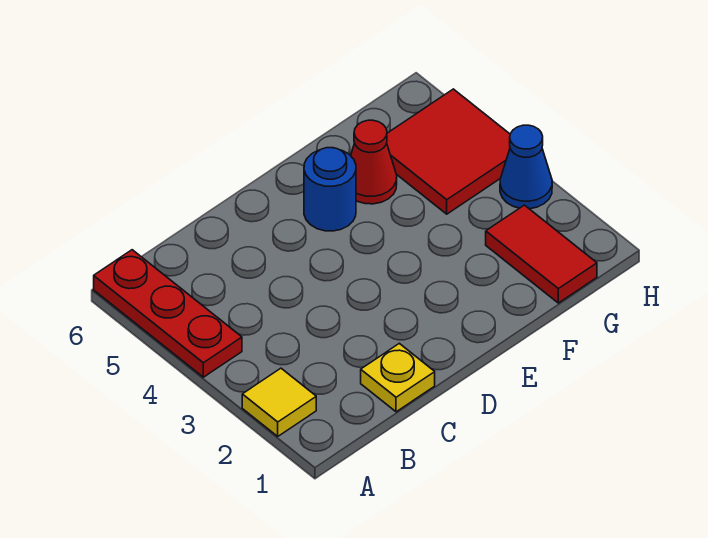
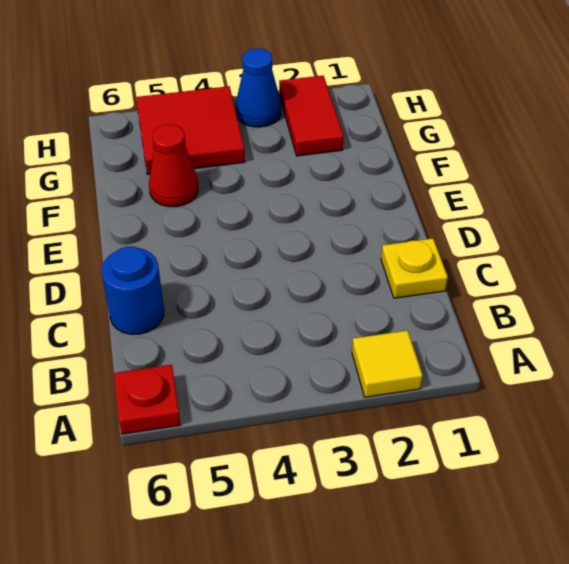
red plate A4:A6 level 1 -> red plate A6 level 1
blue round brick E5 level 1 -> blue round brick C6 level 1
red tile G1:G2 level 1 -> red tile G2:H2 level 1

